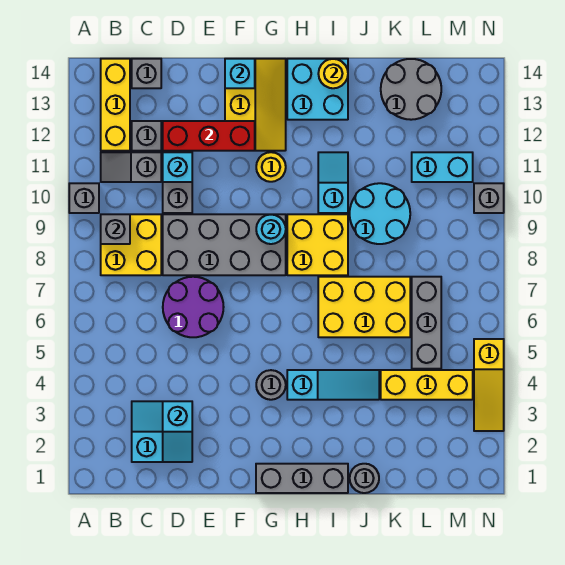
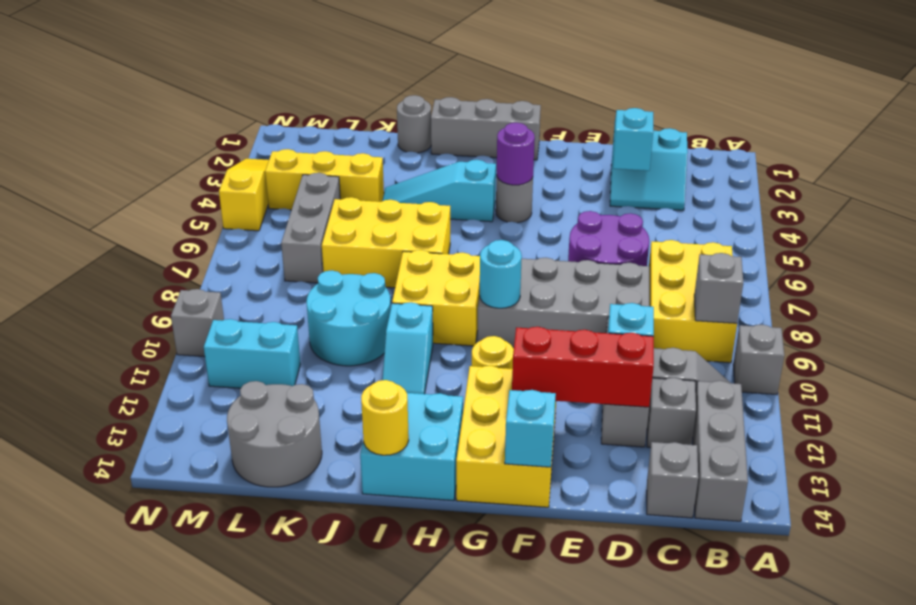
yellow brick B8:C9 level 1 -> yellow brick B7:C9 level 1
yellow brick B12:B14 level 1 -> grey brick B12:B14 level 1
yellow slope F12:G14 level 1 top F -> yellow brick F12:G14 level 1
none -> purple round brick G4 level 2

